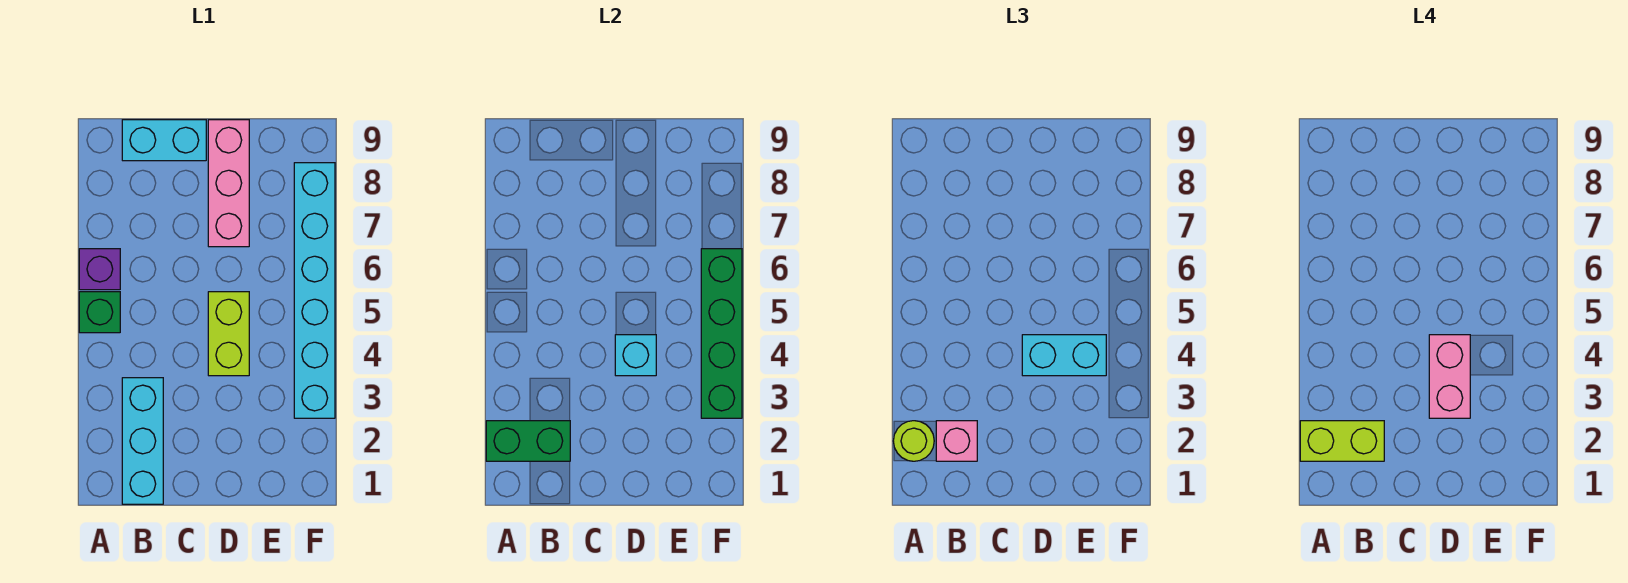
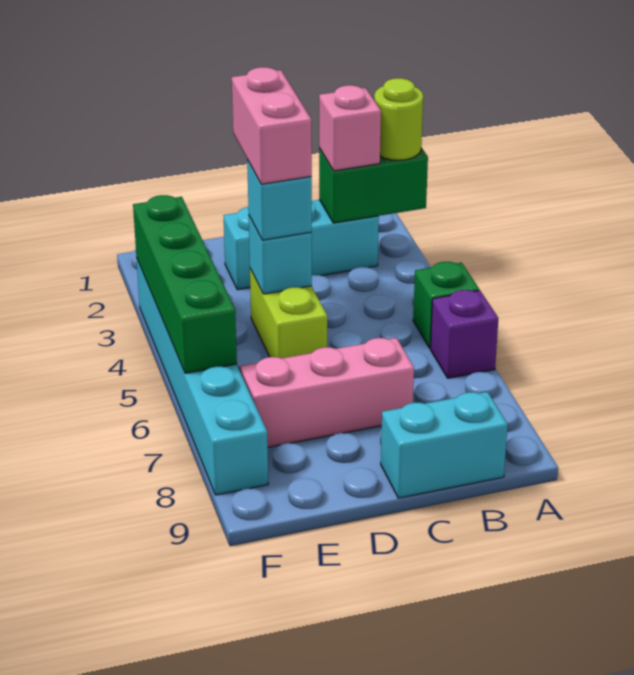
lime brick A2:B2 level 4 -> none
cyan brick B1:B3 level 1 -> cyan brick B2:D2 level 1
cyan brick D4:E4 level 3 -> cyan brick D4 level 3
pink brick D7:D9 level 1 -> pink brick C7:E7 level 1

